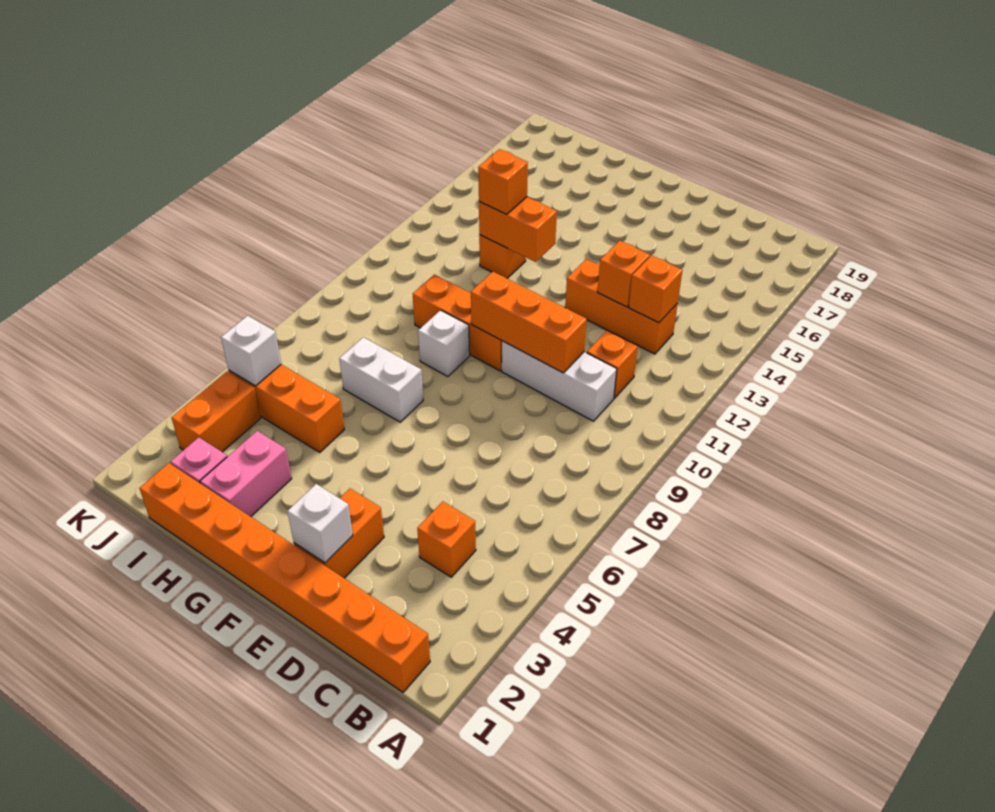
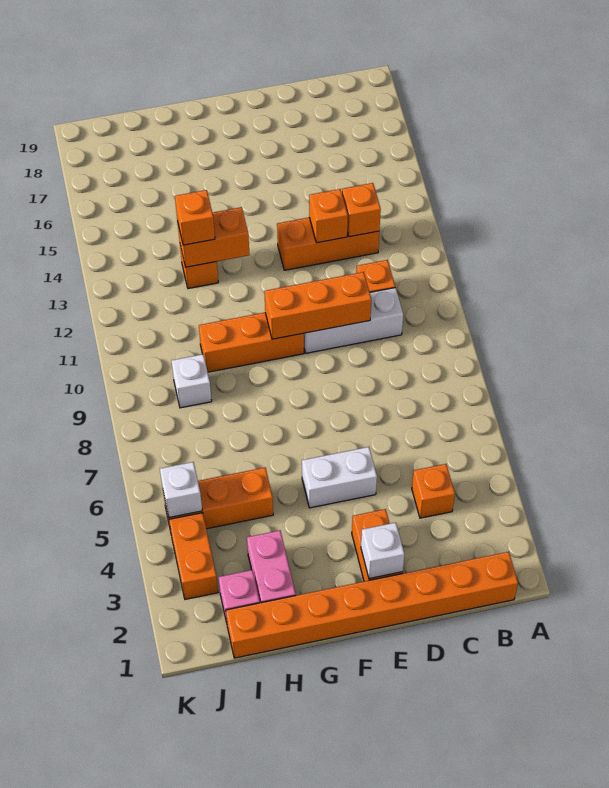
white brick G7:H7 level 1 -> white brick E5:F5 level 1
white brick G9 level 1 -> white brick I9 level 1

